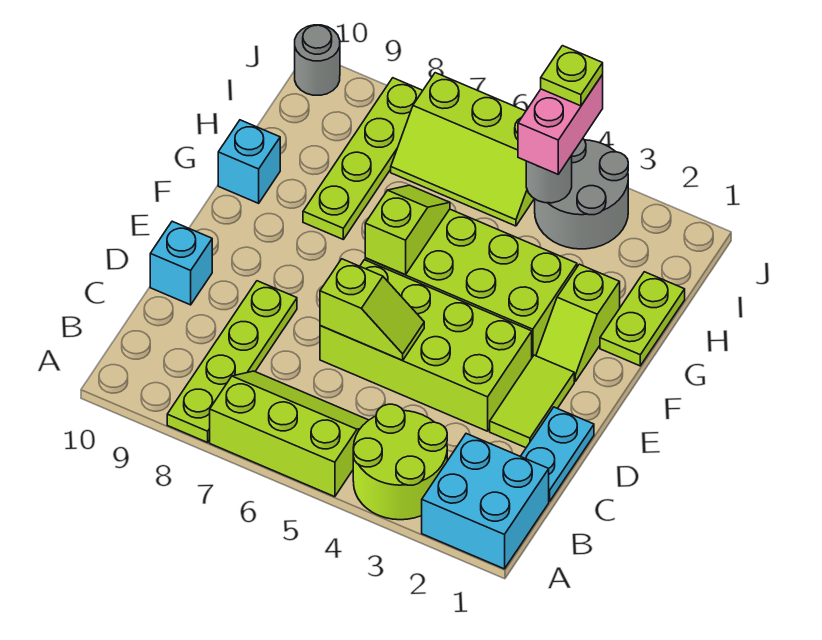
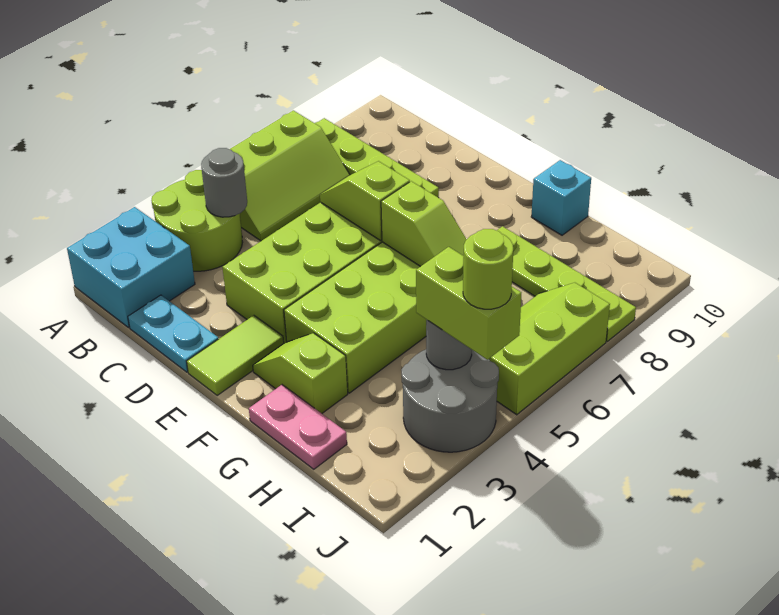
lime tile D2:E2 level 1 -> lime tile E1:E2 level 1
lime slope D5:D6 level 2 top 6 -> lime slope D6:E6 level 2 top E
cyan brick D10 level 1 -> none
lime plate G1:H1 level 1 -> pink plate G1:H1 level 1
pink brick I4:J4 level 3 -> lime brick I4:J4 level 3
lime plate J4 level 4 -> lime round brick J4 level 4
grey round brick J10 level 1 -> grey round brick B4 level 2

